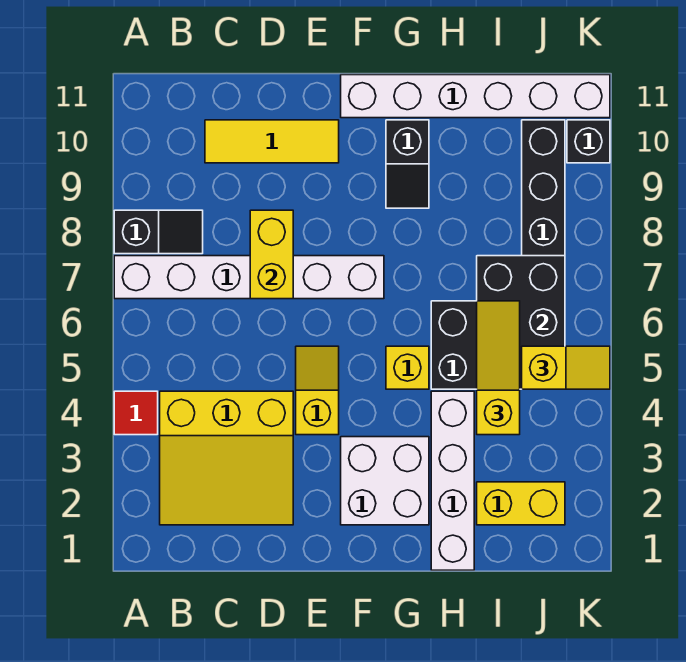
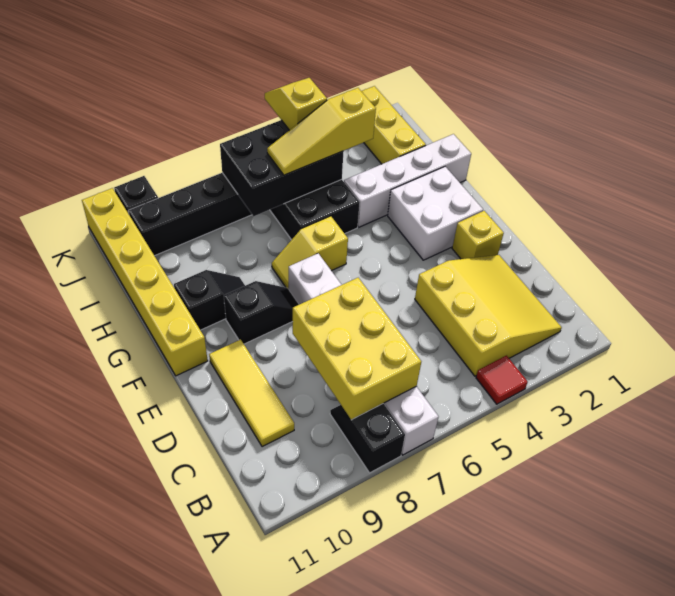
yellow brick D7:D8 level 2 -> yellow brick B7:D8 level 2
yellow slope E4:E5 level 1 top 4 -> yellow slope G6:G7 level 1 top 6
none -> black slope F8:F9 level 1 top 9
white brick F11:K11 level 1 -> yellow brick F11:K11 level 1
yellow brick G5 level 1 -> yellow brick E2 level 1
yellow brick I2:J2 level 1 -> yellow brick I2:K2 level 1

